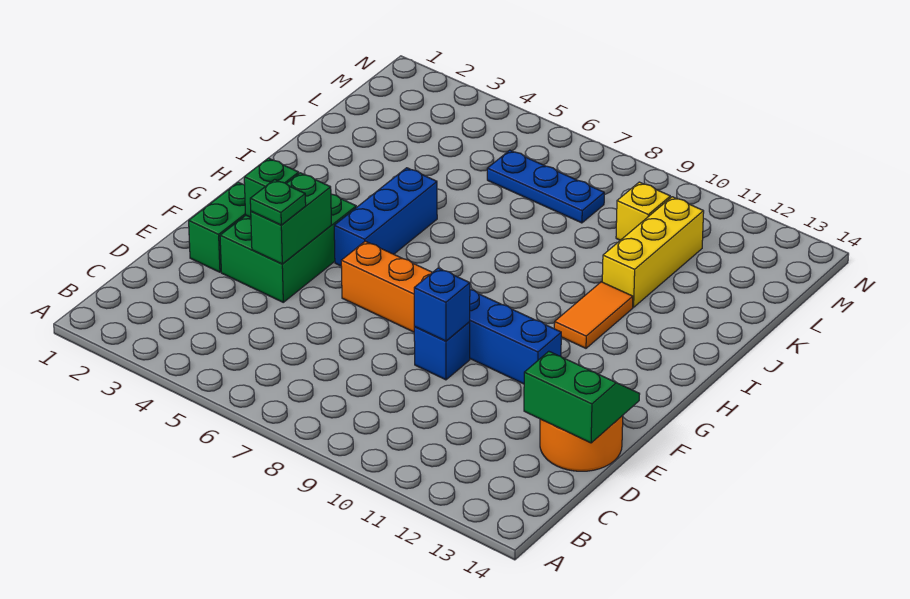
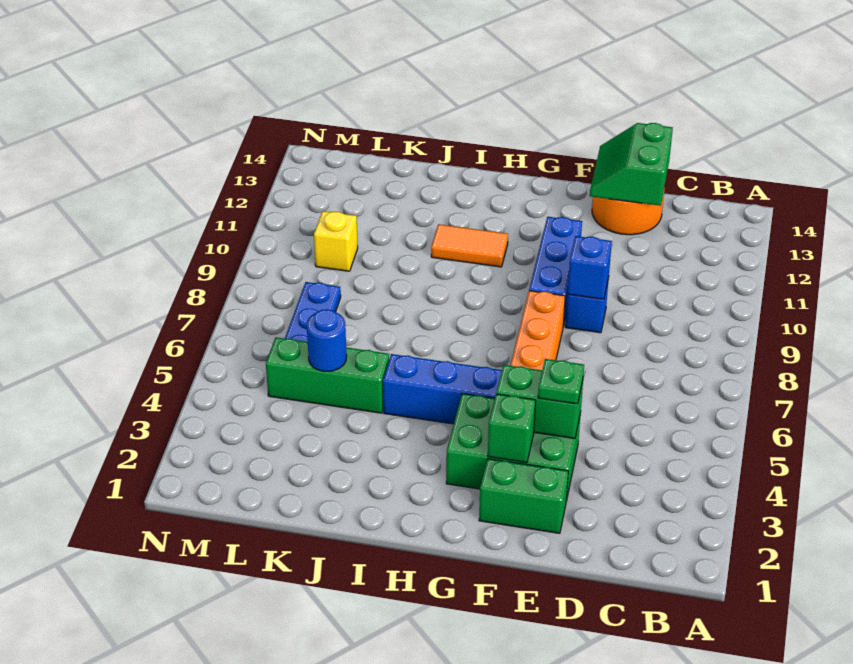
none -> green brick J5:L5 level 1
yellow brick J11:L11 level 1 -> none
none -> blue round brick K5 level 2

